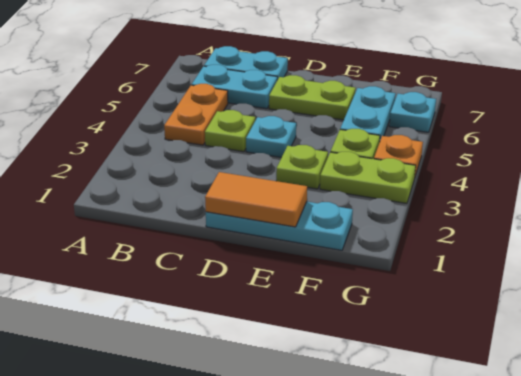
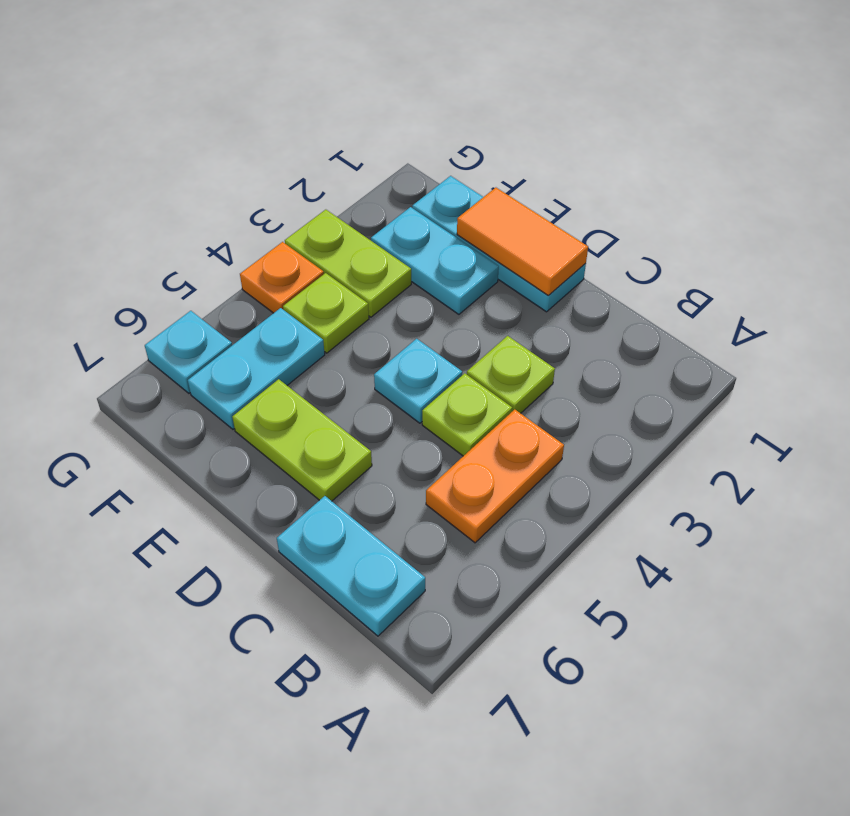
cyan plate B6:C6 level 1 -> cyan plate E2:F2 level 1
lime plate E3 level 1 -> lime plate C3 level 1

